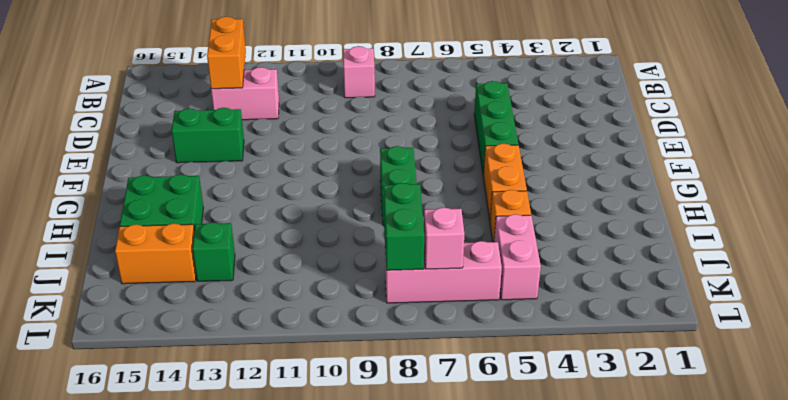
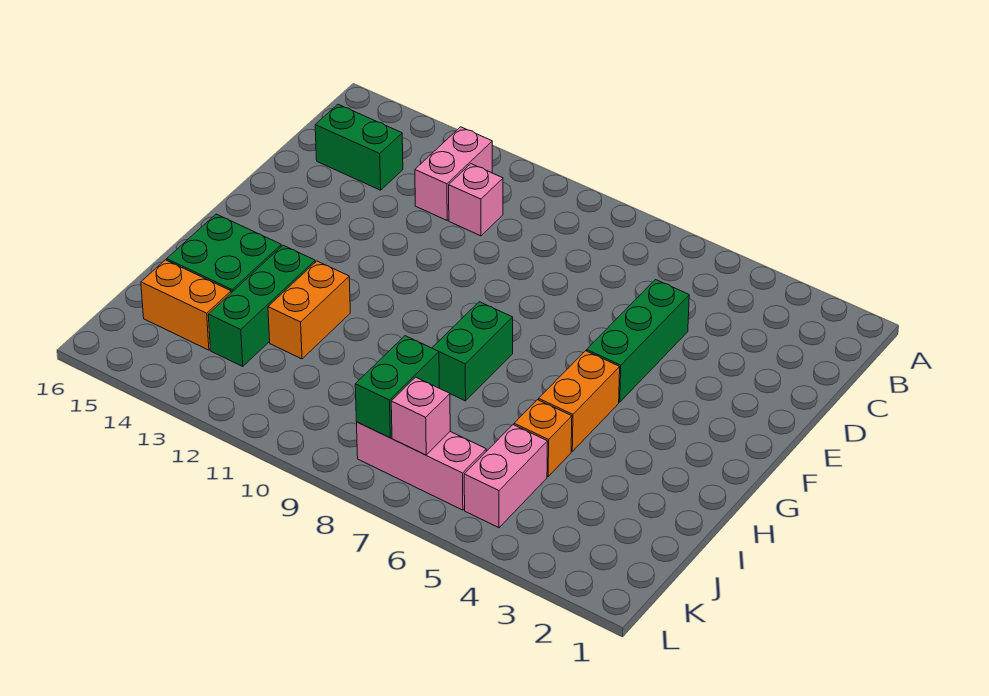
pink brick B9 level 1 -> pink brick C11 level 1
orange brick B13:C13 level 2 -> orange brick H12:I12 level 1
pink brick C12:C13 level 1 -> pink brick B12:C12 level 1
green brick E13:E14 level 1 -> green brick C14:C15 level 1
green brick J13 level 1 -> green brick H13:J13 level 1

